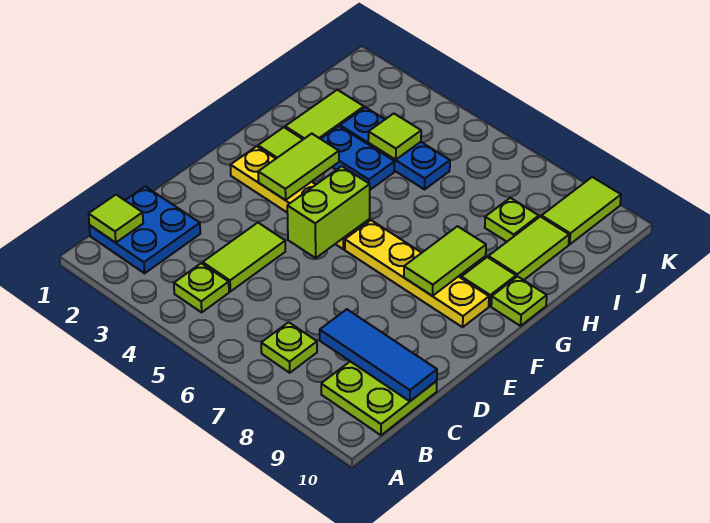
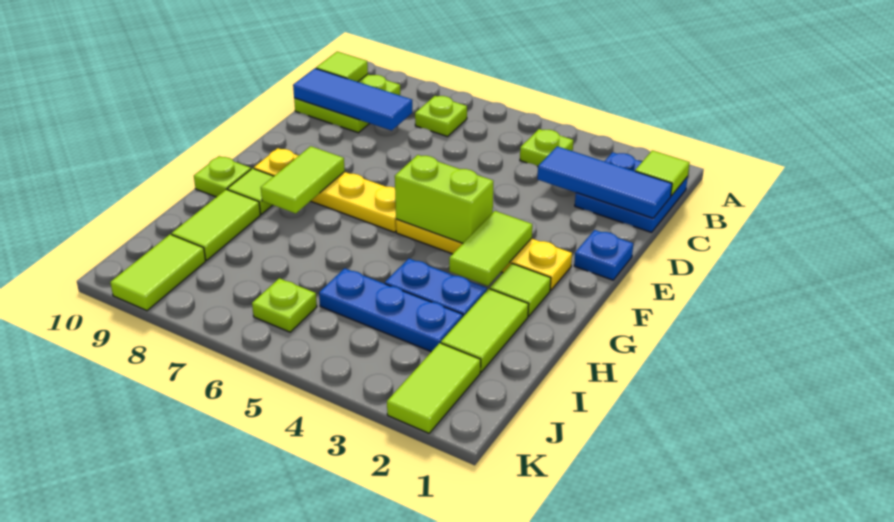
none -> blue tile C1:C3 level 2
lime tile C4:D4 level 1 -> lime tile J2:K2 level 1
none -> blue plate E1 level 1
lime brick E5:F5 level 2 -> lime brick F4:F5 level 2
lime tile I4 level 2 -> lime tile B10 level 2
lime plate I8 level 1 -> lime plate J6 level 1

